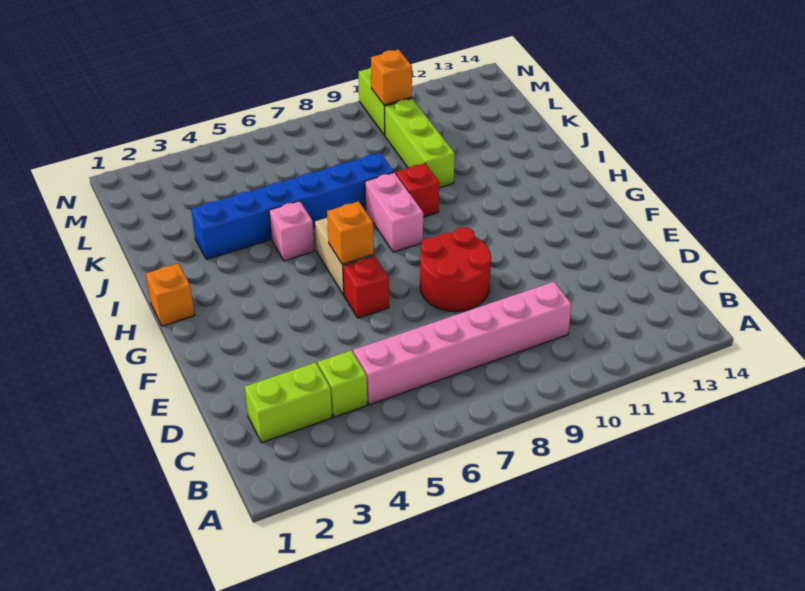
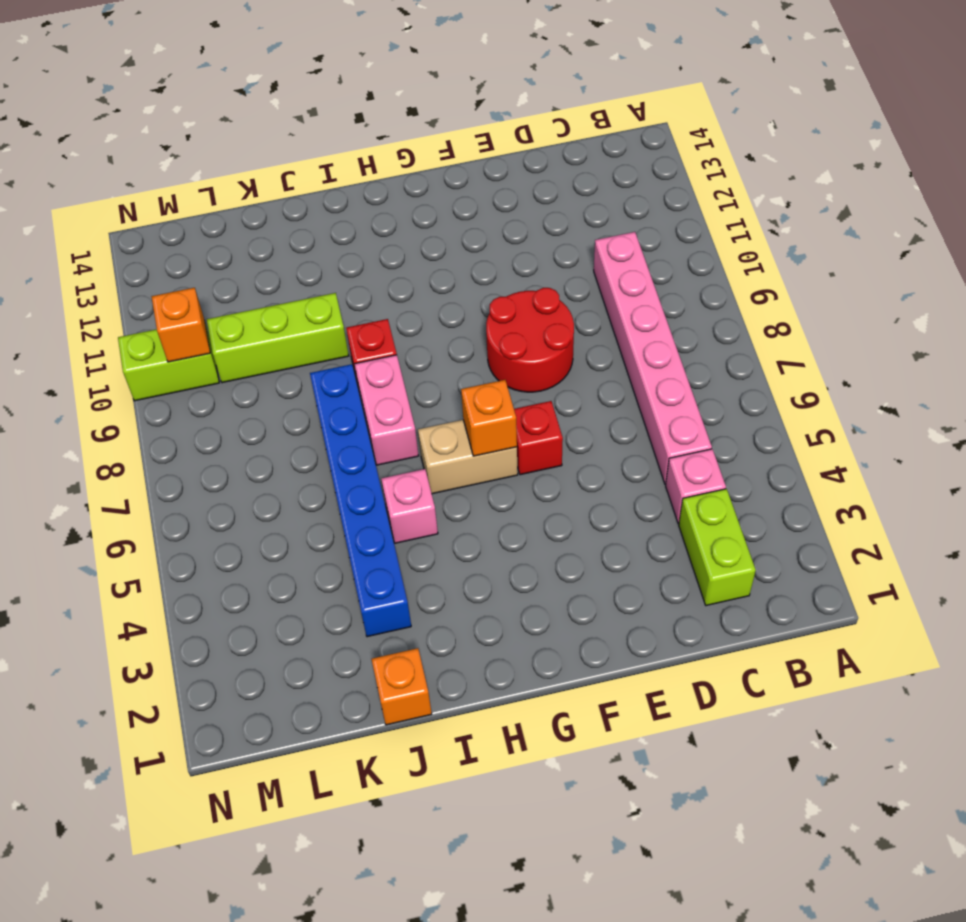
lime brick C4 level 1 -> pink brick C4 level 1
orange brick H1 level 1 -> orange brick J1 level 1
pink brick H8:I8 level 1 -> pink brick I7:I8 level 1

